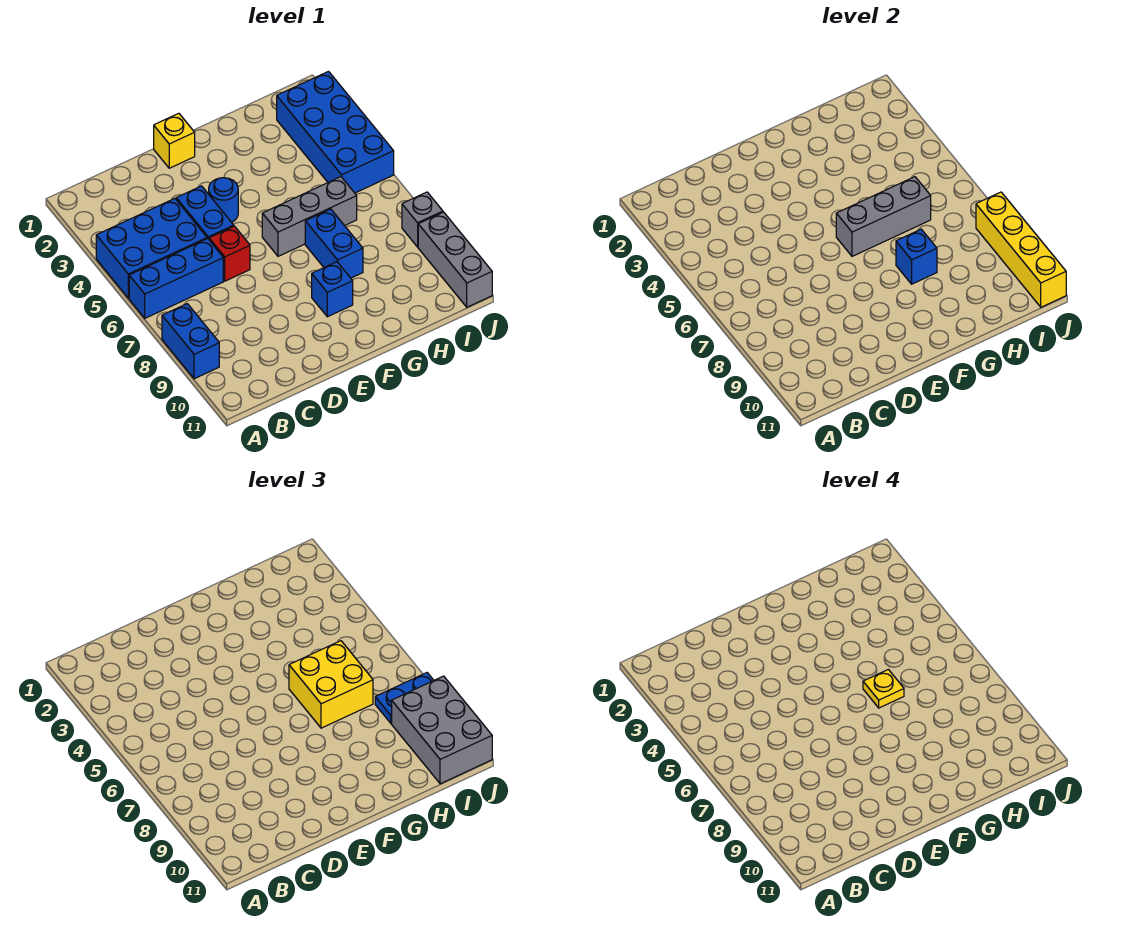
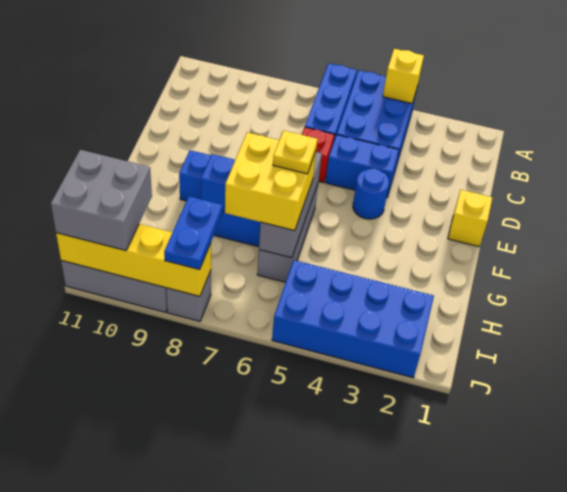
none -> yellow brick A4 level 2
blue brick A8:A9 level 1 -> none
grey brick I9:J11 level 3 -> grey brick I10:J11 level 3

